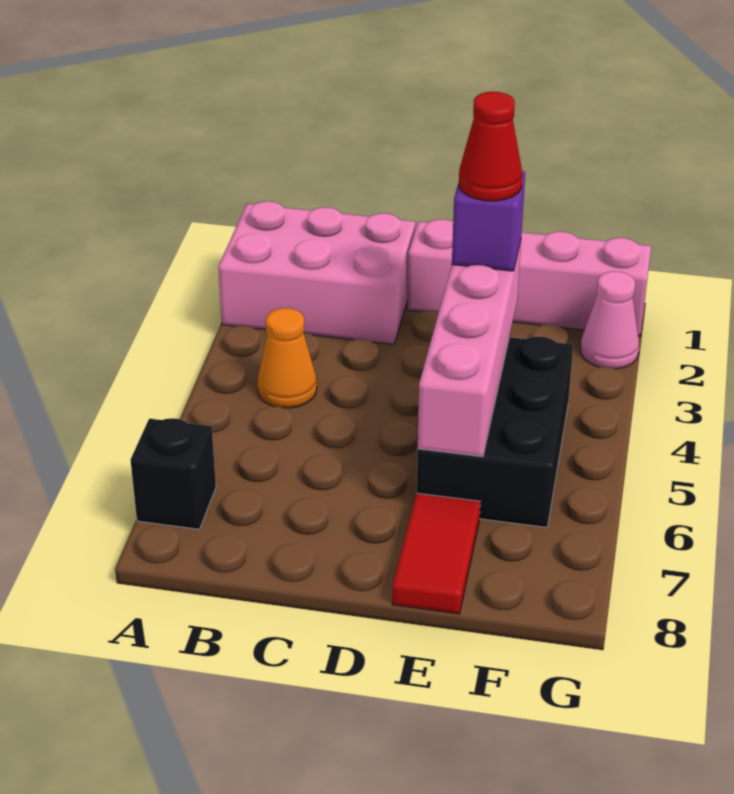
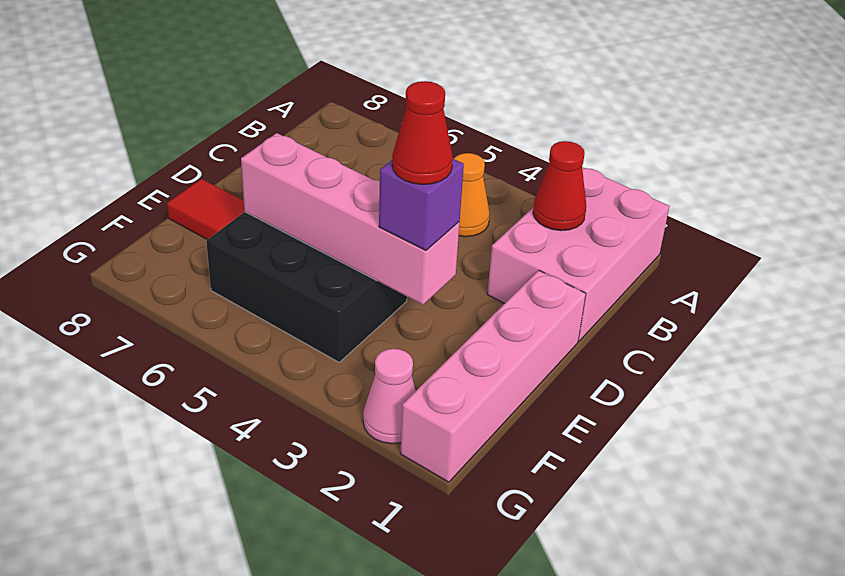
black brick A7 level 1 -> none
none -> red cone B2 level 2

